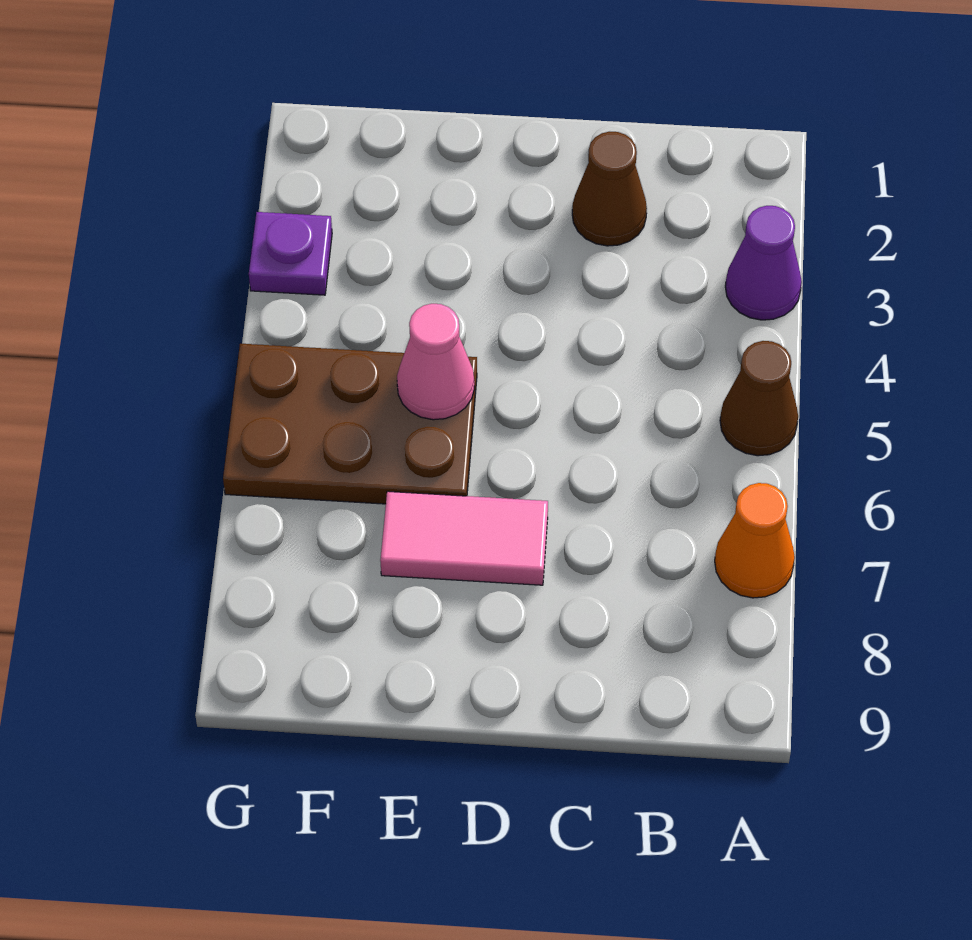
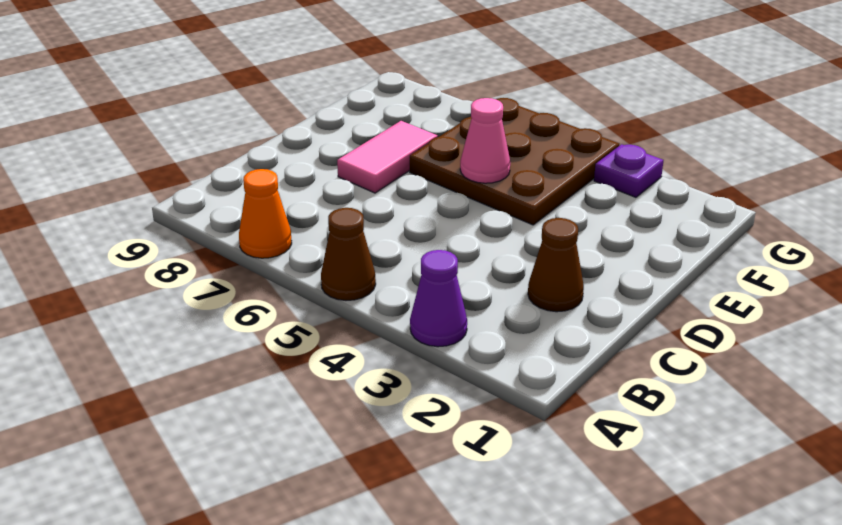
brown plate E5:G6 level 1 -> brown plate E4:G6 level 1

